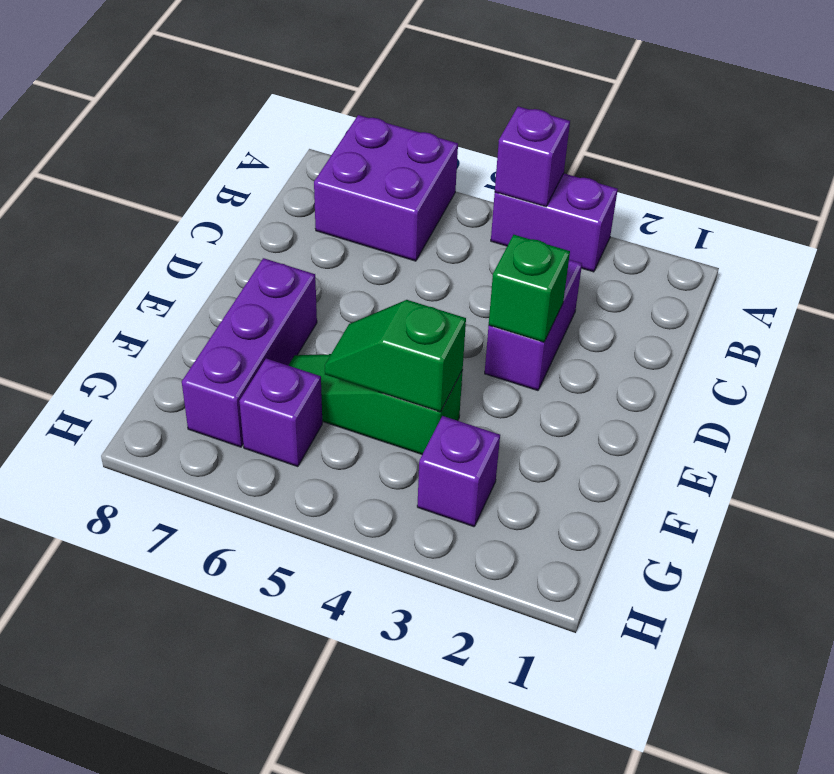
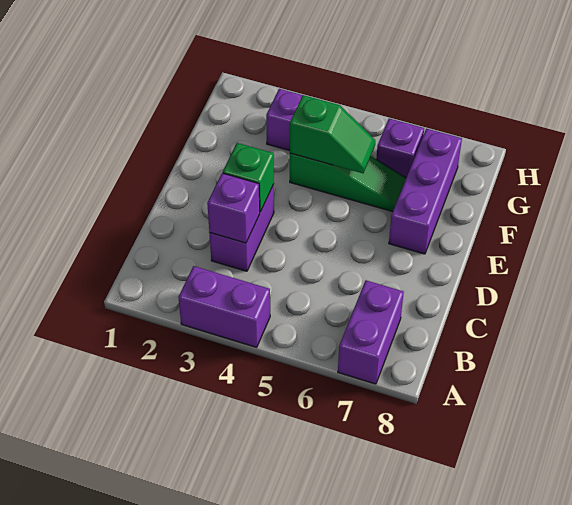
purple brick A4 level 2 -> purple brick C3 level 2
purple brick A6:B7 level 1 -> purple brick A7:B7 level 1

